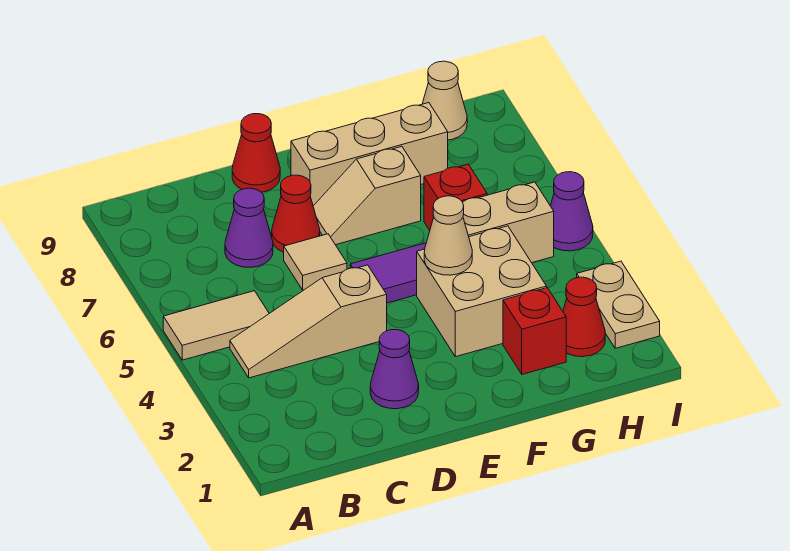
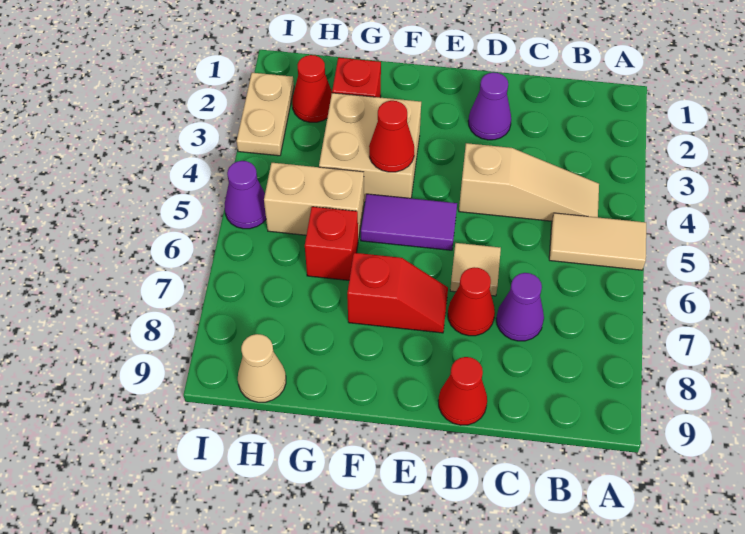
tan slope E7:F7 level 1 top F -> red slope E7:F7 level 1 top F
tan brick E8:G8 level 1 -> none
tan cone F4 level 2 -> red cone F4 level 2

